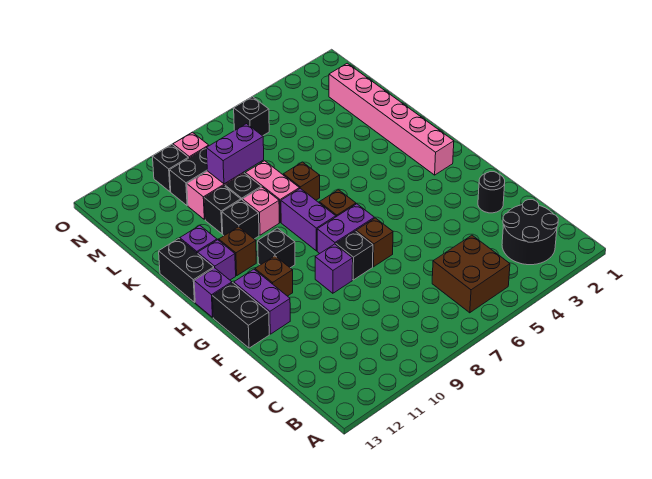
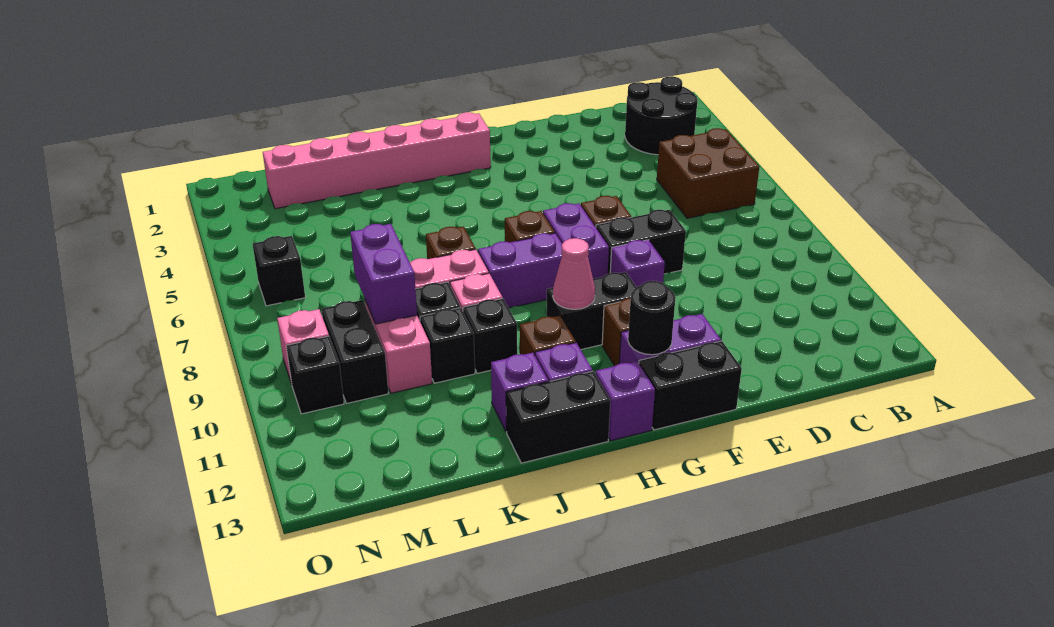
black round brick E2 level 1 -> black round brick G12 level 2
black brick F8 level 1 -> black brick E8:F8 level 1
black brick H10 level 1 -> black brick G10:H10 level 1
none -> pink cone H10 level 2

